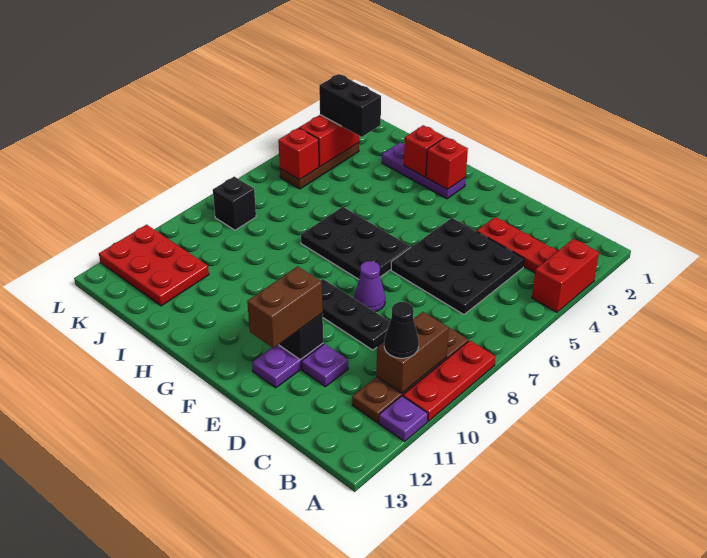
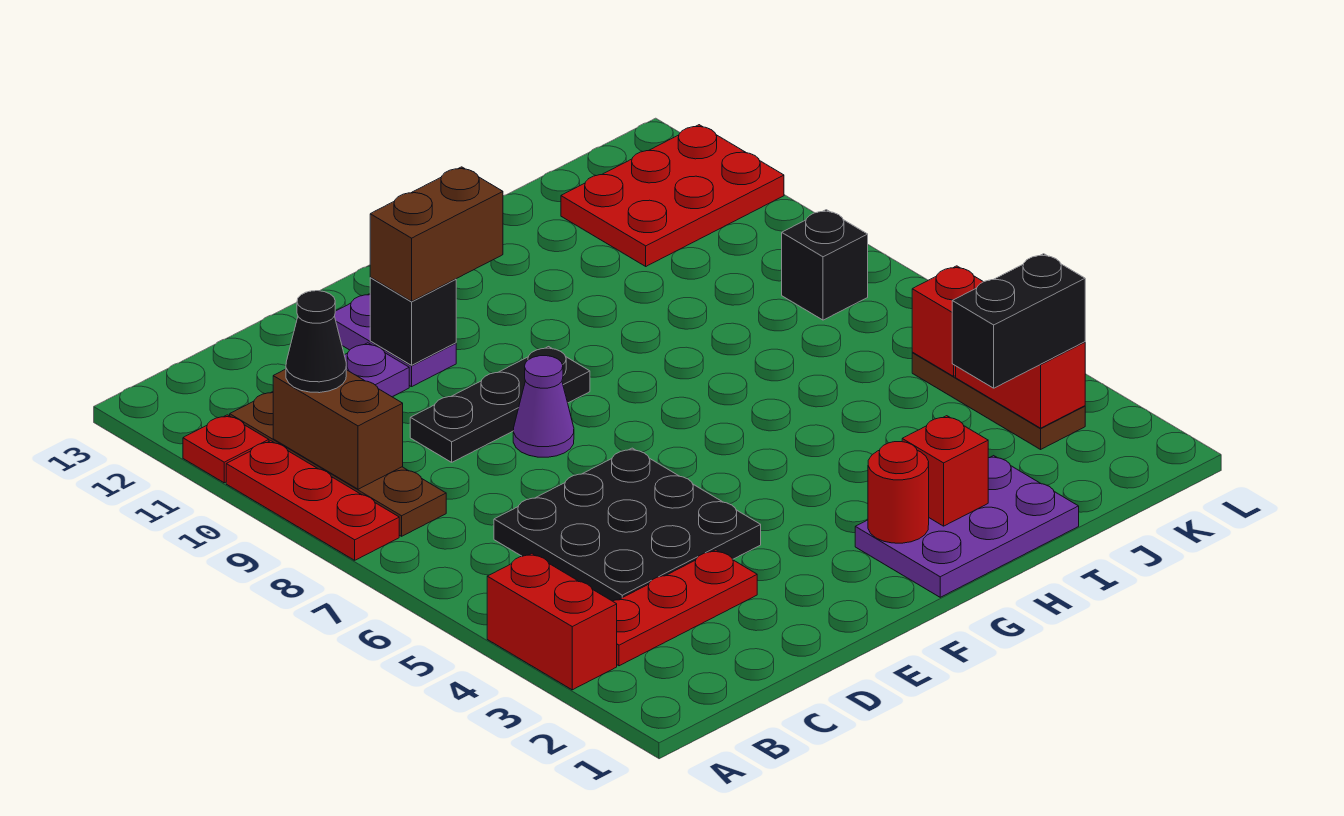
purple plate A11 level 1 -> red plate A11 level 1
brown brick E11:E12 level 3 -> brown brick E11:F11 level 3
black plate F6:H7 level 1 -> none
purple plate G2:I2 level 1 -> purple plate G1:I2 level 1
red brick G2 level 2 -> red round brick G2 level 2

